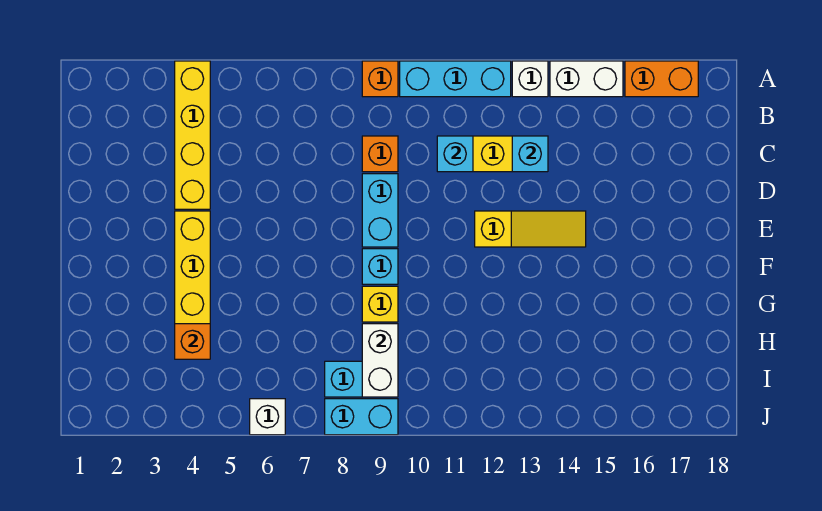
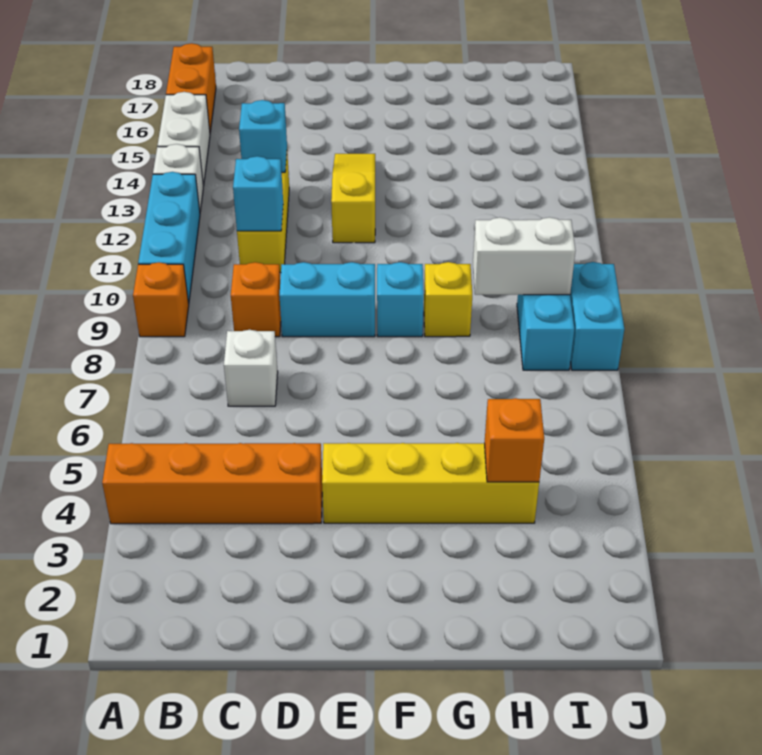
yellow brick A4:D4 level 1 -> orange brick A4:D4 level 1
white brick J6 level 1 -> white brick C7 level 1

